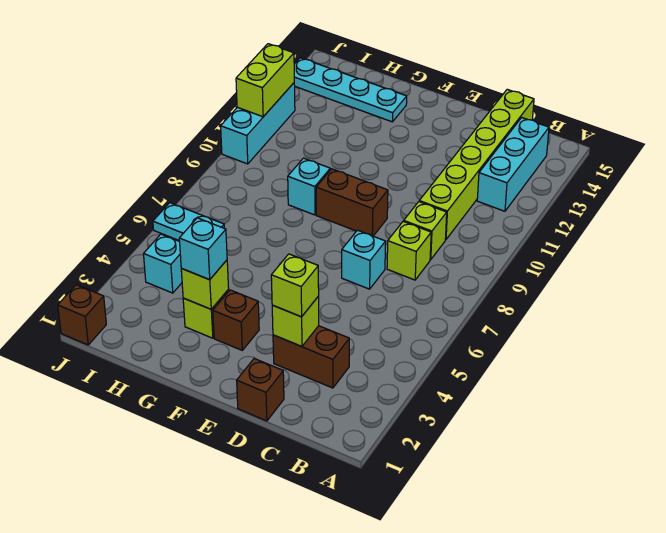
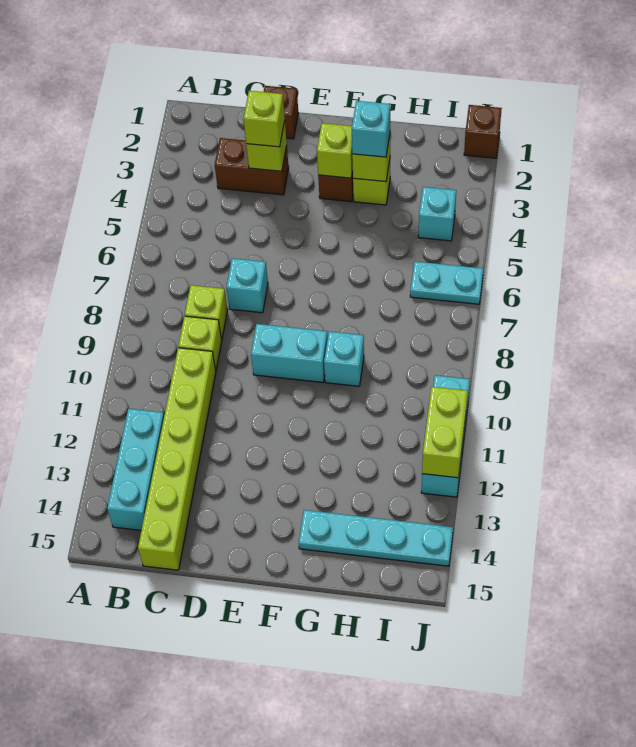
brown brick E9:F9 level 1 -> cyan brick E9:F9 level 1
none -> lime brick F3 level 2

